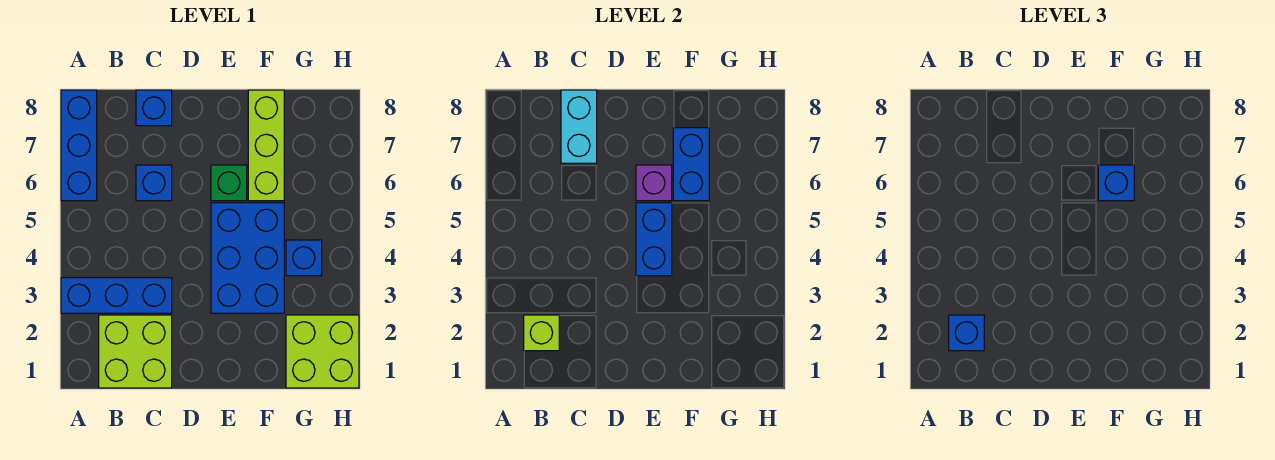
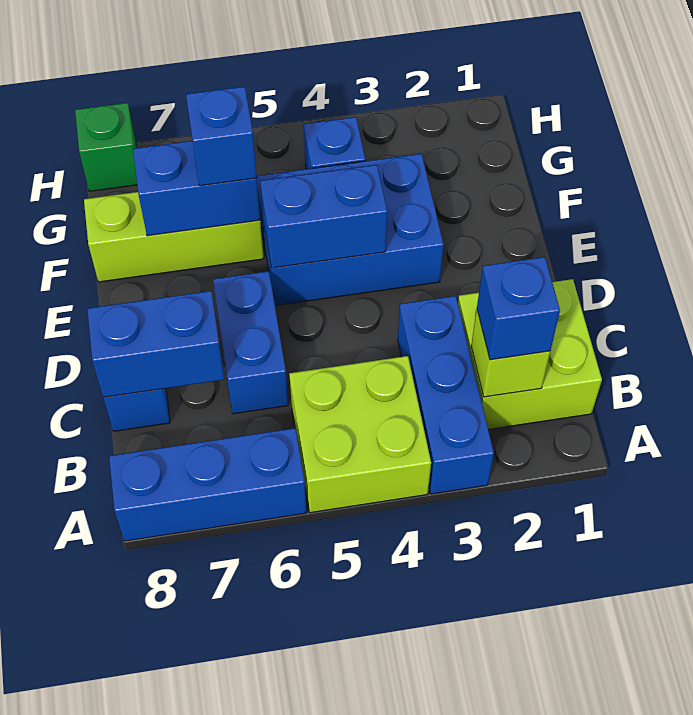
blue brick C6 level 1 -> blue brick C6:D6 level 1
cyan brick C7:C8 level 2 -> blue brick C7:C8 level 2
green brick E6 level 1 -> green brick H8 level 1
purple brick E6 level 2 -> none
lime brick G1:H2 level 1 -> lime brick A4:B5 level 1

